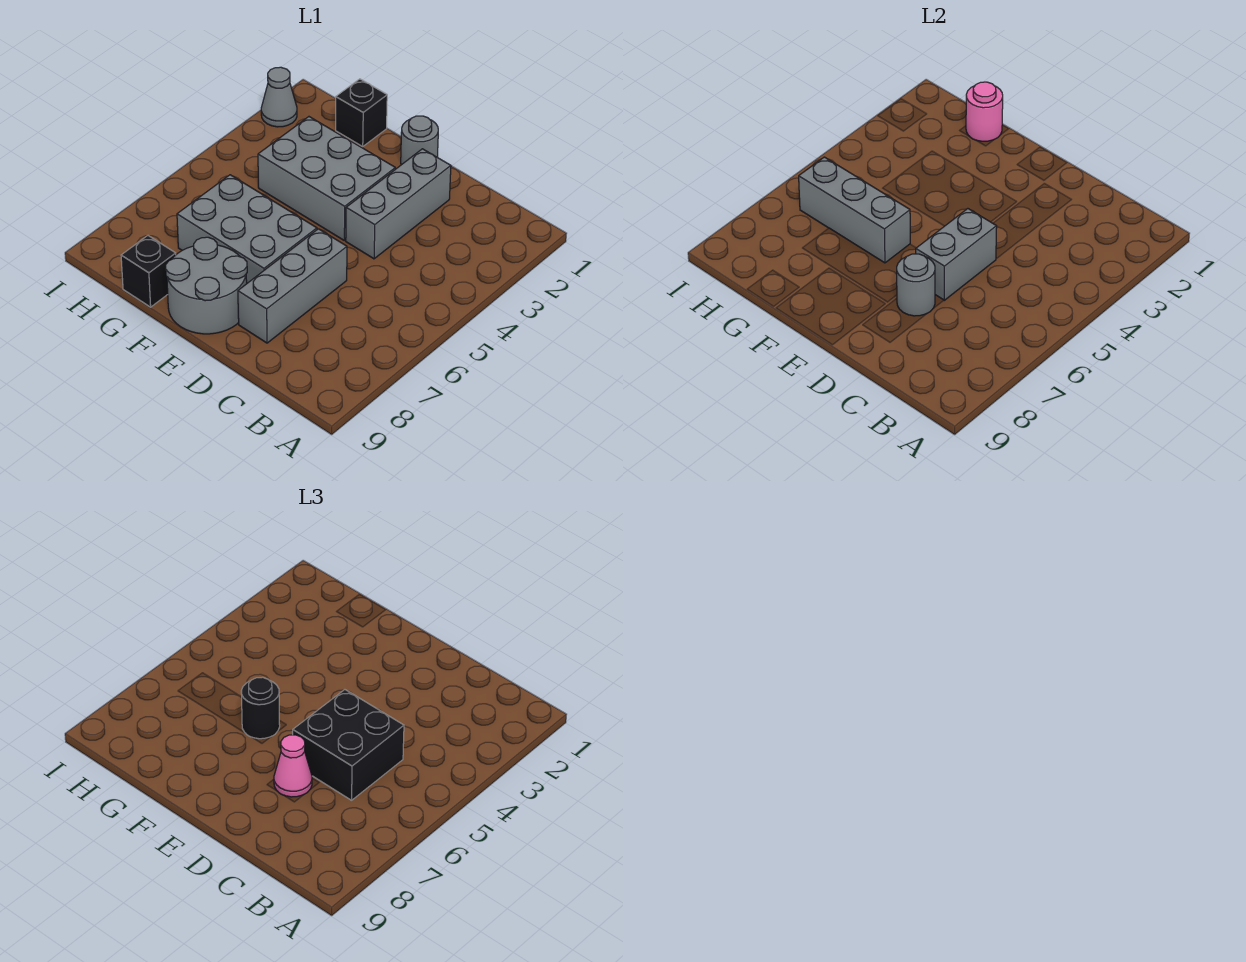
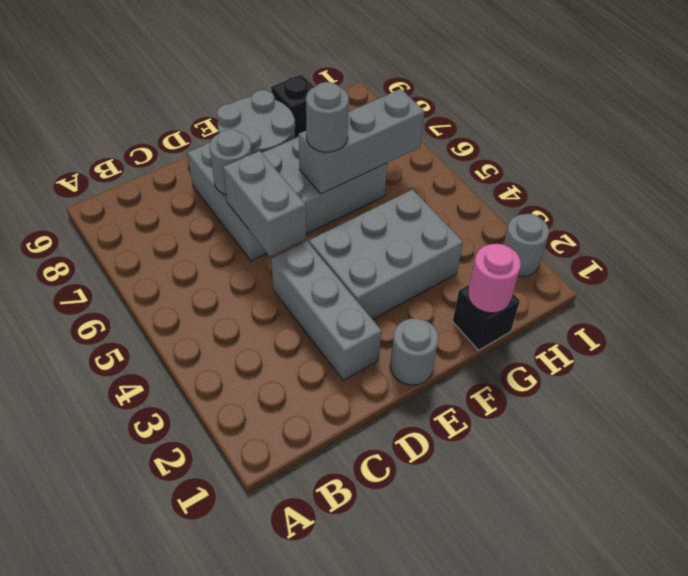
black brick C5:D6 level 3 -> none
pink cone D7 level 3 -> none
black round brick F6 level 3 -> grey round brick F6 level 3
grey cone I2 level 1 -> grey round brick I2 level 1

